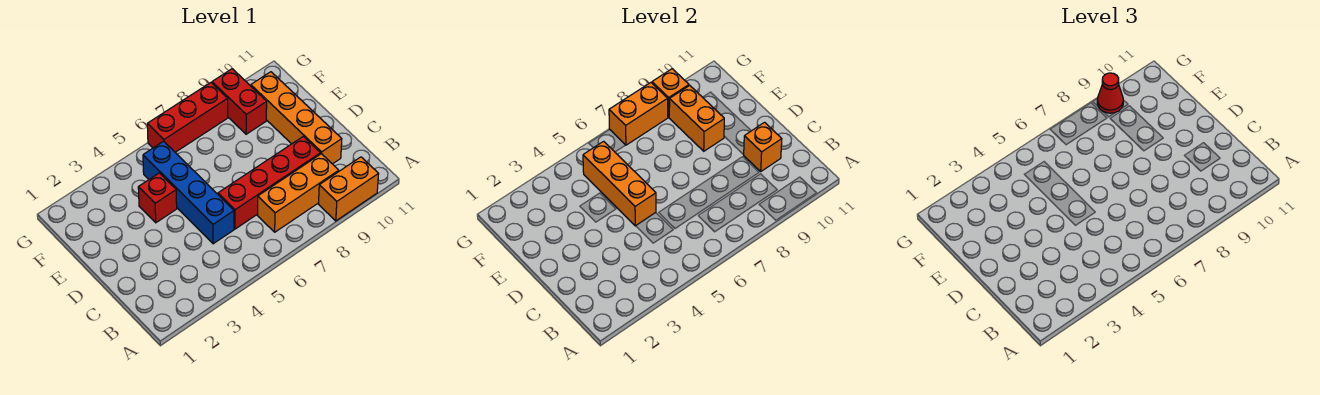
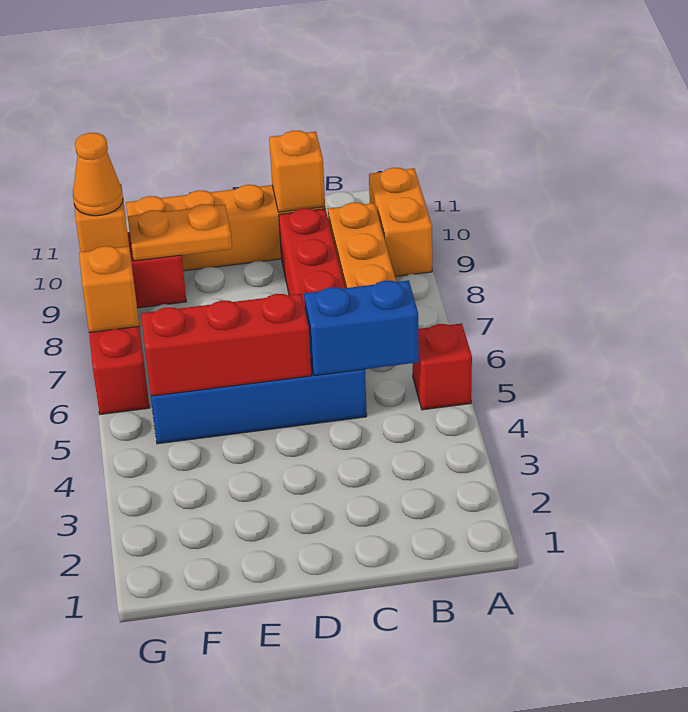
none -> blue brick B5:C5 level 2
orange brick D5:F5 level 2 -> red brick D5:F5 level 2
red brick E4 level 1 -> red brick A5 level 1
orange brick E9:F9 level 2 -> orange plate E9:F9 level 2
orange brick G7:G8 level 2 -> orange brick G7 level 2
red cone G9 level 3 -> orange cone G9 level 3

